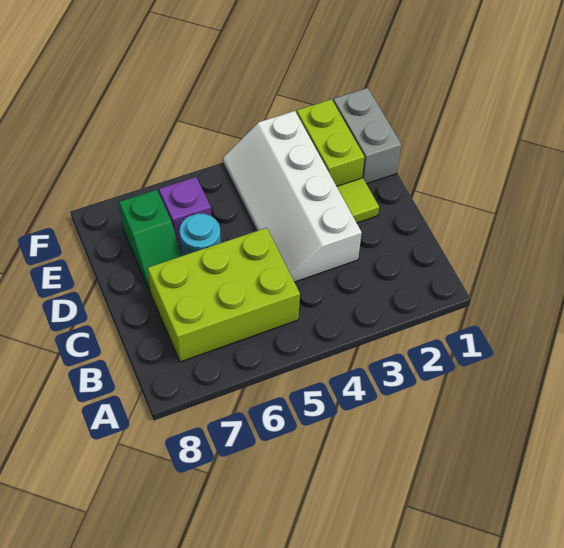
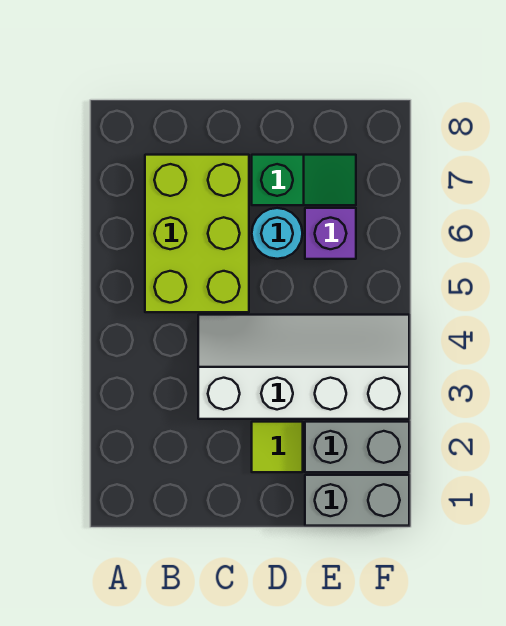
green slope D7:E7 level 1 top E -> green slope D7:E7 level 1 top D
lime brick E2:F2 level 1 -> grey brick E2:F2 level 1

